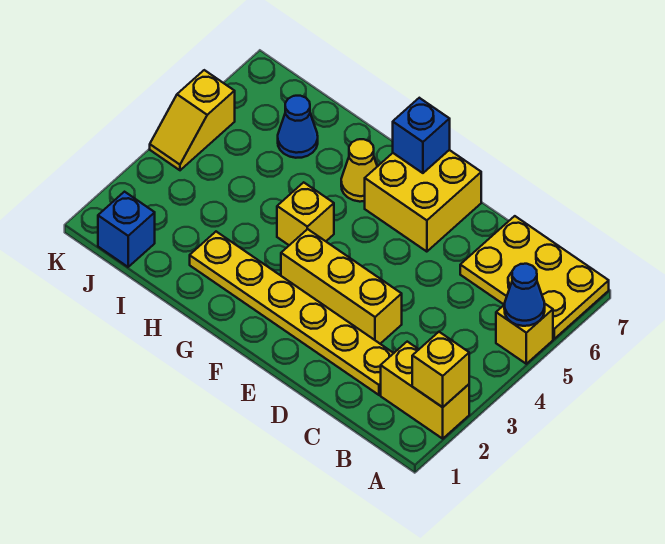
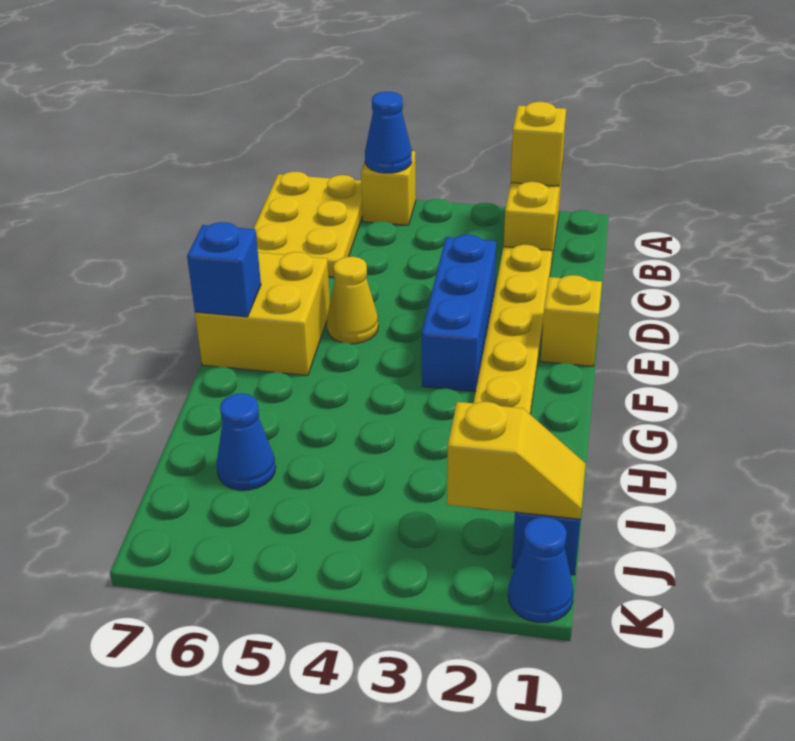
yellow brick D3:F3 level 1 -> blue brick D3:F3 level 1
yellow brick G4 level 1 -> yellow brick E1 level 1
yellow cone G6 level 1 -> yellow cone E5 level 1
none -> blue cone K1 level 1
yellow slope K4:K5 level 1 top 5 -> yellow slope J1:J2 level 2 top 2

